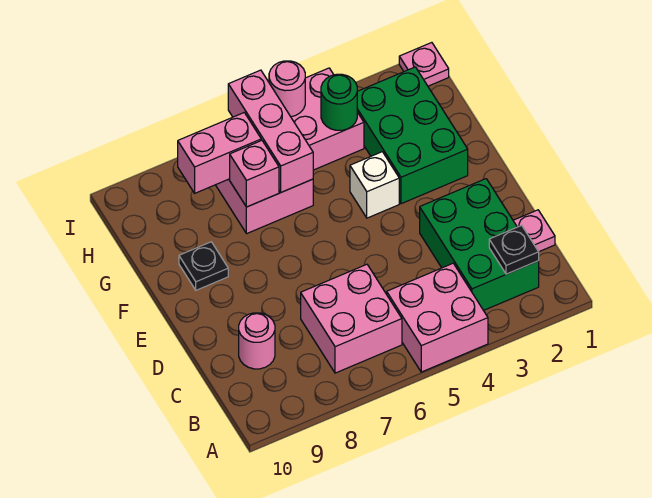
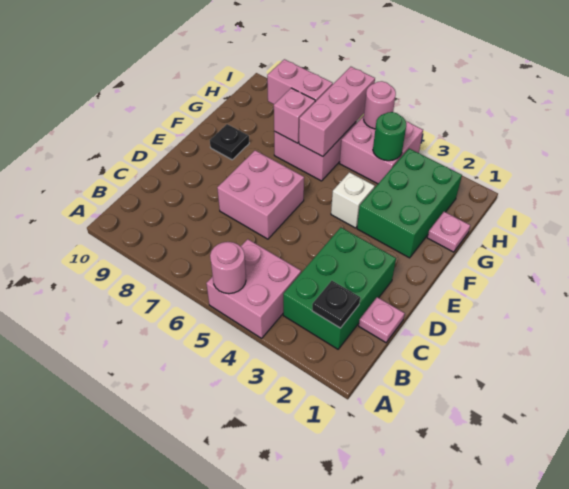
pink brick B6:C7 level 1 -> pink brick D6:E7 level 1
pink round brick C9 level 1 -> pink round brick A5 level 2
pink plate I1 level 1 -> pink plate G1 level 1

